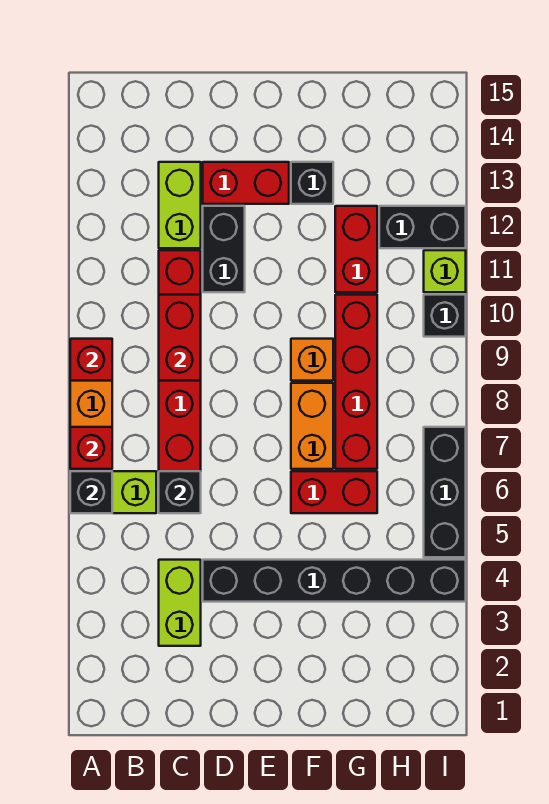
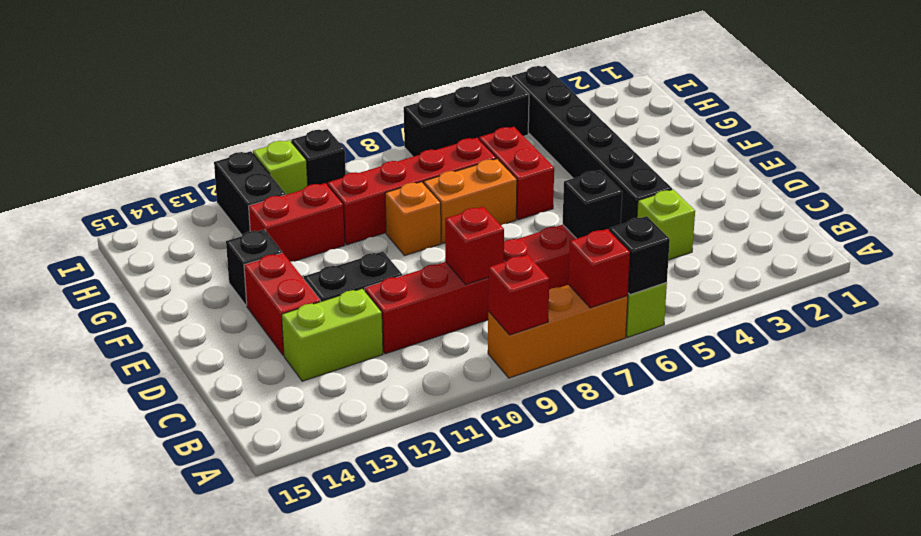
lime brick C3:C4 level 1 -> lime brick C4 level 1
red brick C9:C10 level 2 -> red brick C9 level 2

